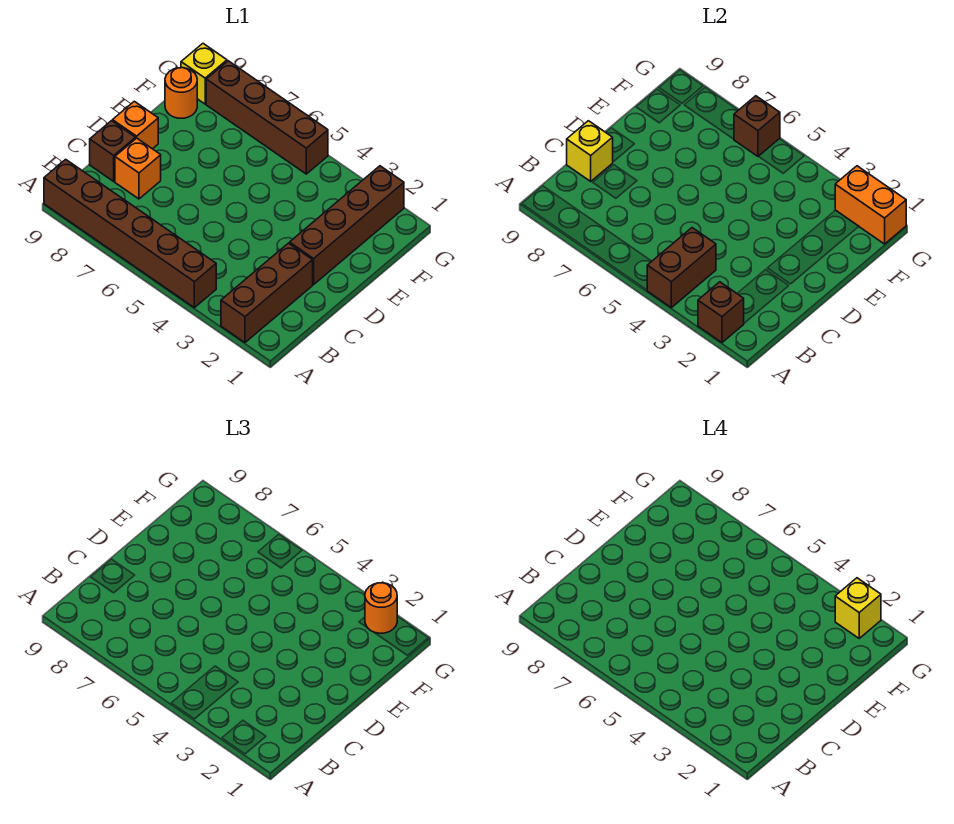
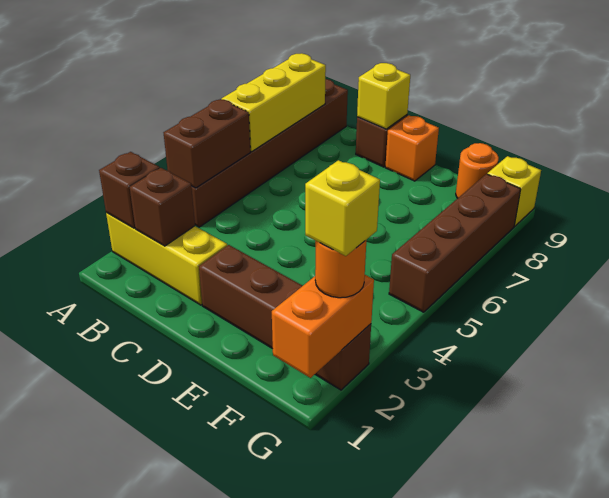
brown brick A2:C2 level 1 -> yellow brick A2:C2 level 1
brown brick A4:B4 level 2 -> brown brick A4:A5 level 2
none -> yellow brick A6:A8 level 2
orange brick C8 level 1 -> none
brown brick G6 level 2 -> brown brick B2 level 2

